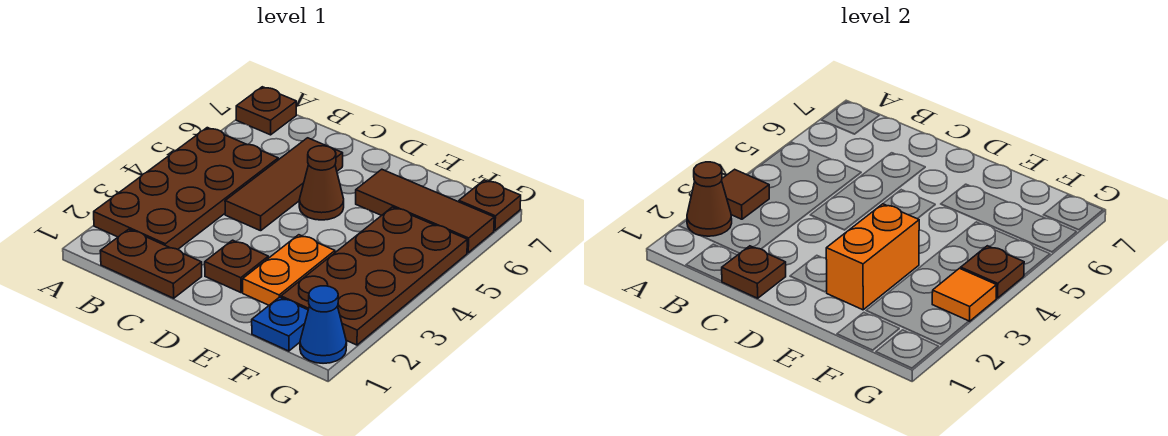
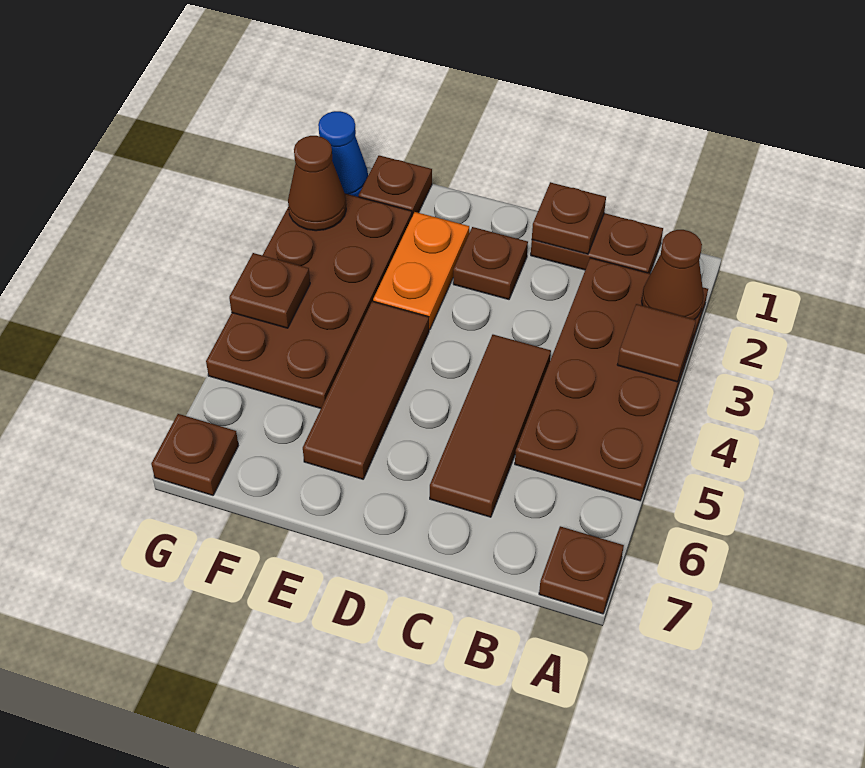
brown cone D5 level 1 -> brown cone G2 level 2
orange brick E2:E3 level 2 -> none
brown tile E6:G6 level 1 -> brown tile E4:E6 level 1
blue plate F1 level 1 -> brown plate F1 level 1
orange tile G3 level 2 -> none

